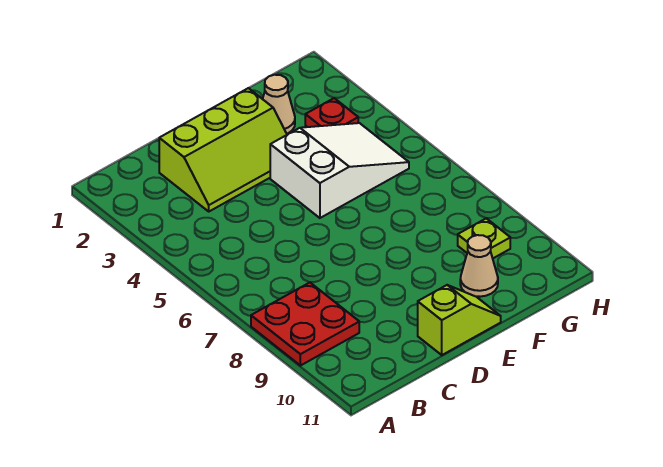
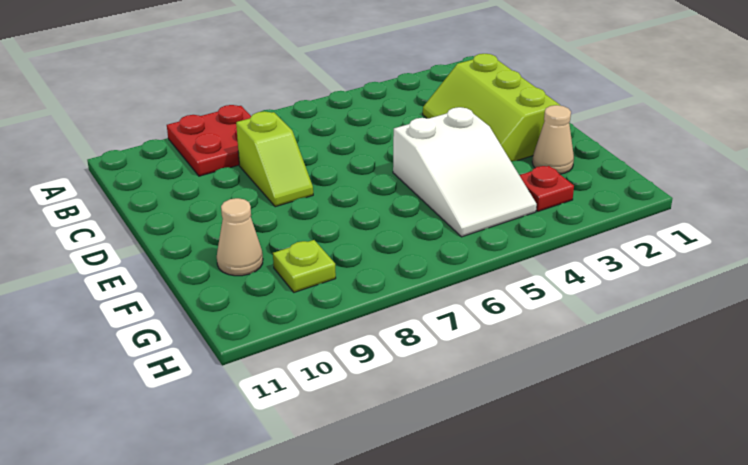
lime slope D11:E11 level 1 top D -> lime slope C8:D8 level 1 top C

